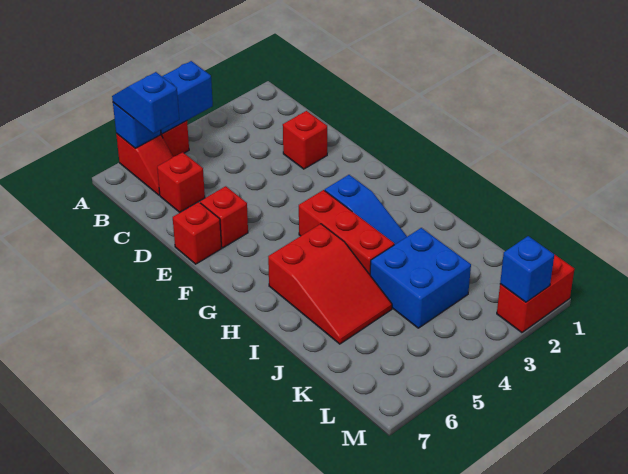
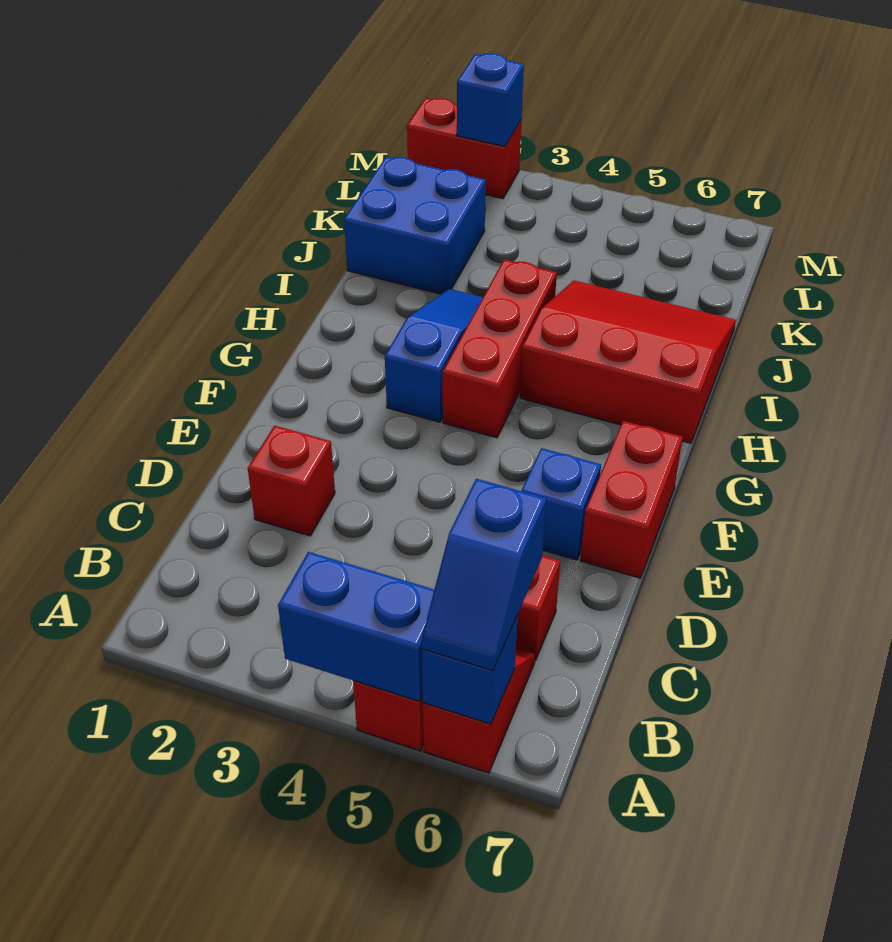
red brick E6 level 1 -> blue brick E6 level 1
red brick E7 level 1 -> red brick E7:F7 level 1
red slope H5:J6 level 1 top H -> red slope H5:J7 level 1 top H
blue brick J3:K4 level 1 -> blue brick J1:K2 level 1

